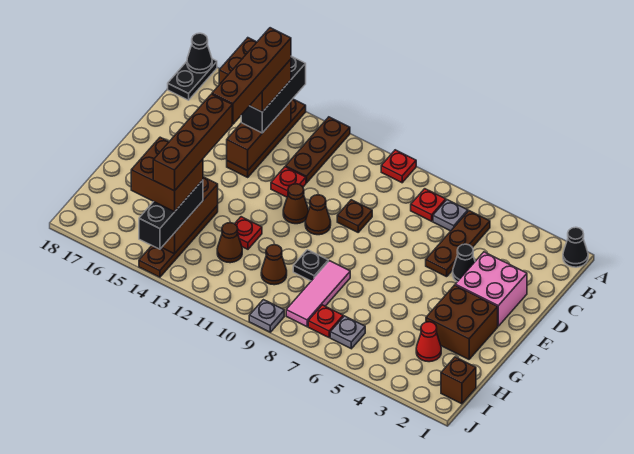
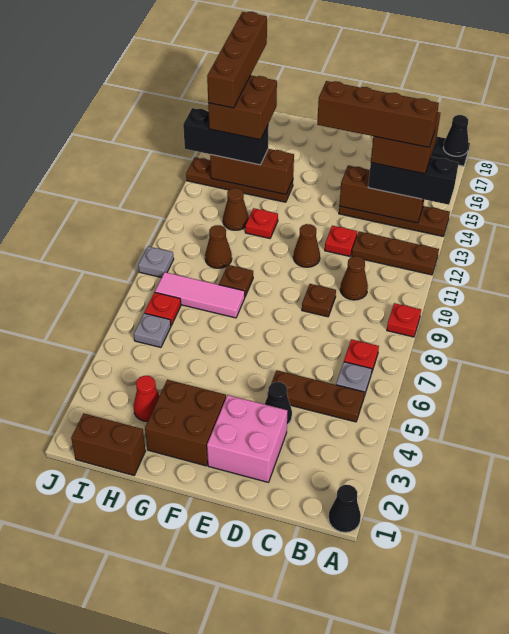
brown cone E10 level 1 -> brown cone C10 level 1
brown brick F14:I14 level 5 -> brown brick I14:I17 level 5
black plate G9 level 1 -> brown plate G9 level 1
brown brick I1 level 1 -> brown brick H1:I1 level 1

